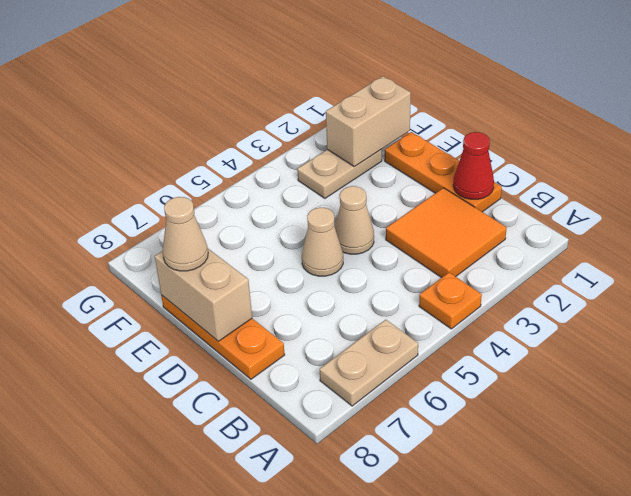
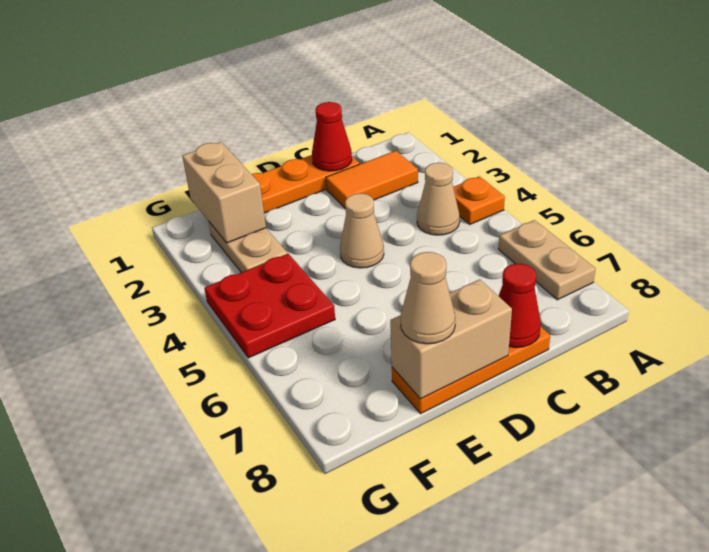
orange tile B2:C3 level 1 -> orange tile B2:C2 level 1
none -> red cone C8 level 2
tan cone D5 level 1 -> tan cone B4 level 1
none -> red plate F4:G5 level 1

